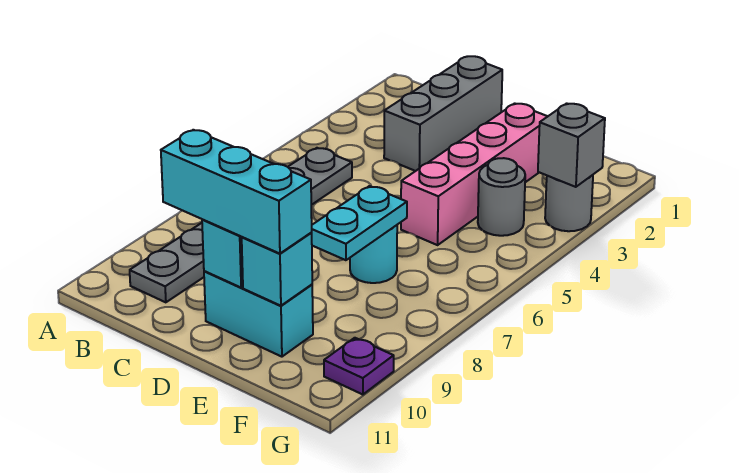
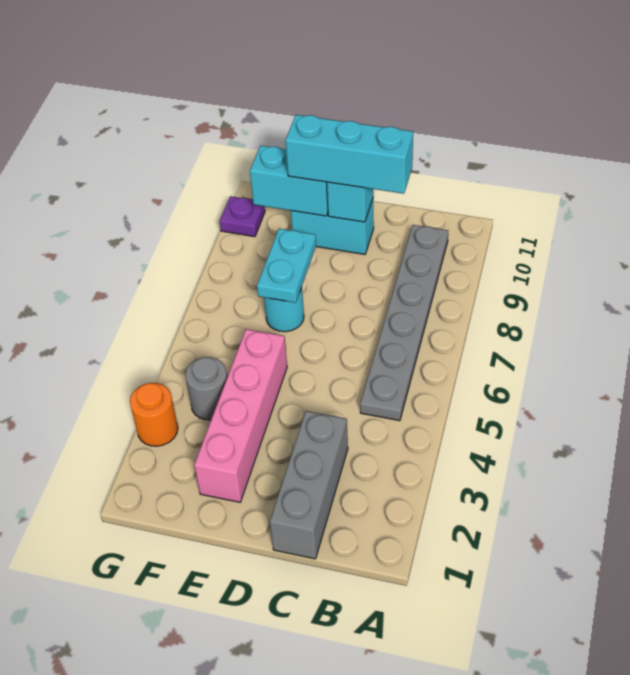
cyan brick E10 level 2 -> cyan brick E10:F10 level 2
grey round brick G3 level 1 -> orange round brick G3 level 1
grey brick G3 level 2 -> none

